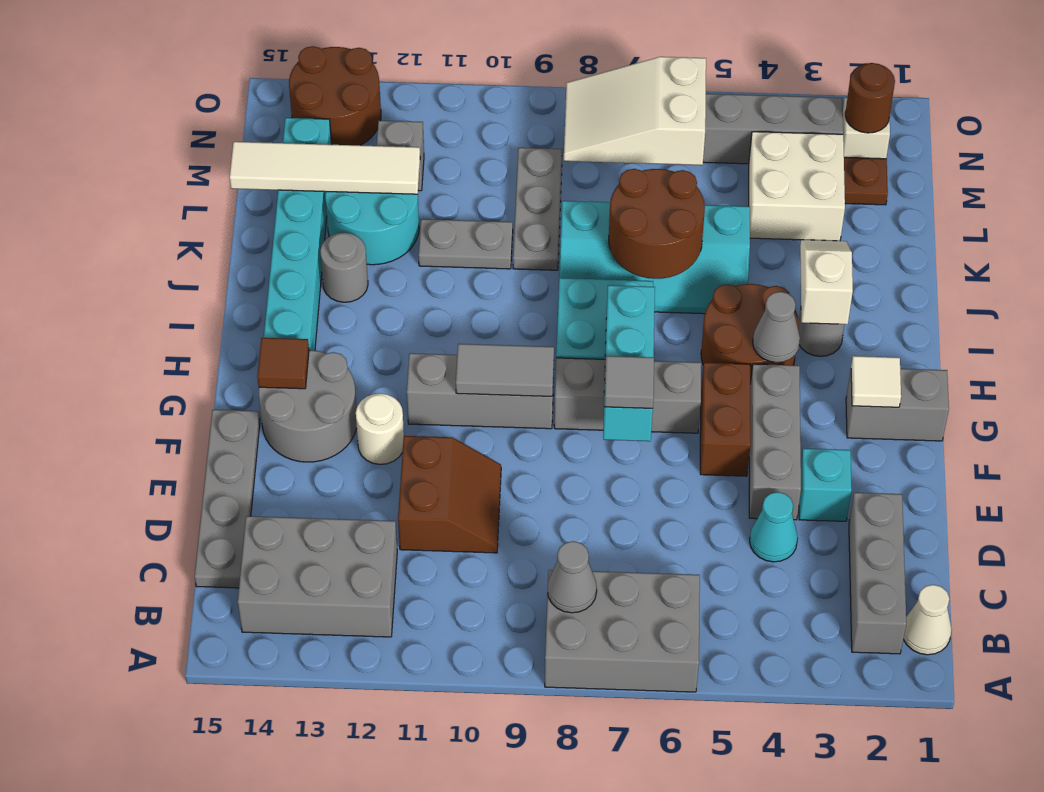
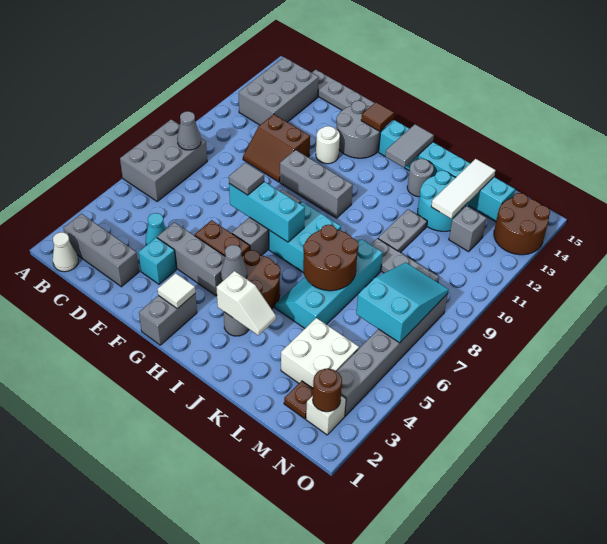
grey brick G9:G11 level 1 -> grey brick F10:H10 level 1
grey tile G9:G10 level 2 -> grey tile I13:I14 level 2
white tile L12:L15 level 2 -> white tile L12:L14 level 2
white slope M6:N8 level 2 top 6 -> cyan slope M6:N8 level 2 top 6

